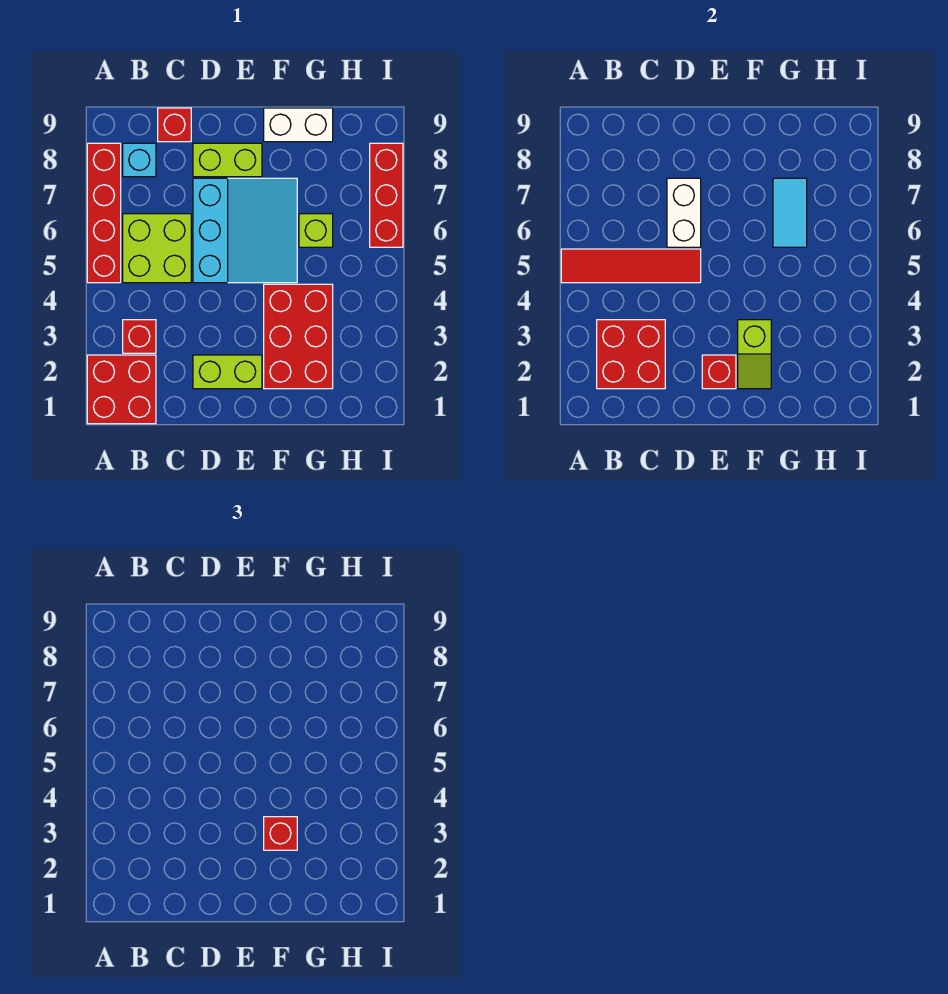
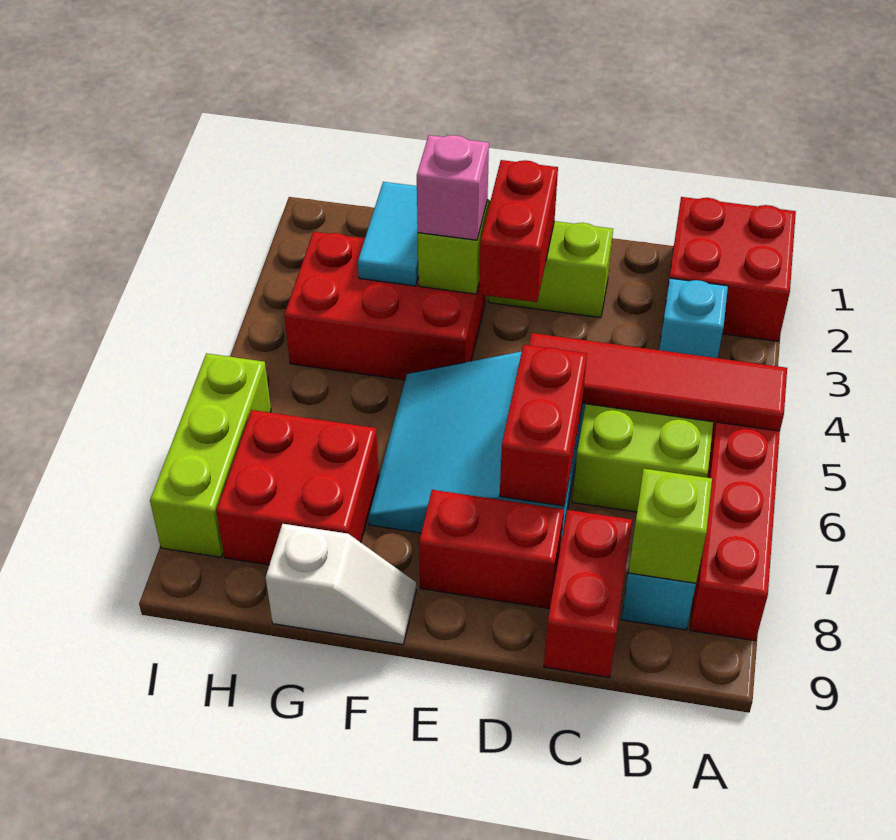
red brick B2:C3 level 2 -> red brick G7:H8 level 1
red brick B3 level 1 -> cyan brick B3 level 1
red brick C9 level 1 -> red brick C8:C9 level 1
white brick D6:D7 level 2 -> red brick D6:D7 level 2
lime brick D8:E8 level 1 -> red brick D8:E8 level 1
red brick E2 level 2 -> red brick E2:E3 level 2
red brick F2:G4 level 1 -> red brick F3:H4 level 1
red brick F3 level 3 -> pink brick F3 level 3
white brick F9:G9 level 1 -> white slope F9:G9 level 1 top G
lime brick G6 level 1 -> lime brick B8 level 2
cyan tile G6:G7 level 2 -> cyan tile G2:G3 level 2
red brick I6:I8 level 1 -> lime brick I6:I8 level 1

